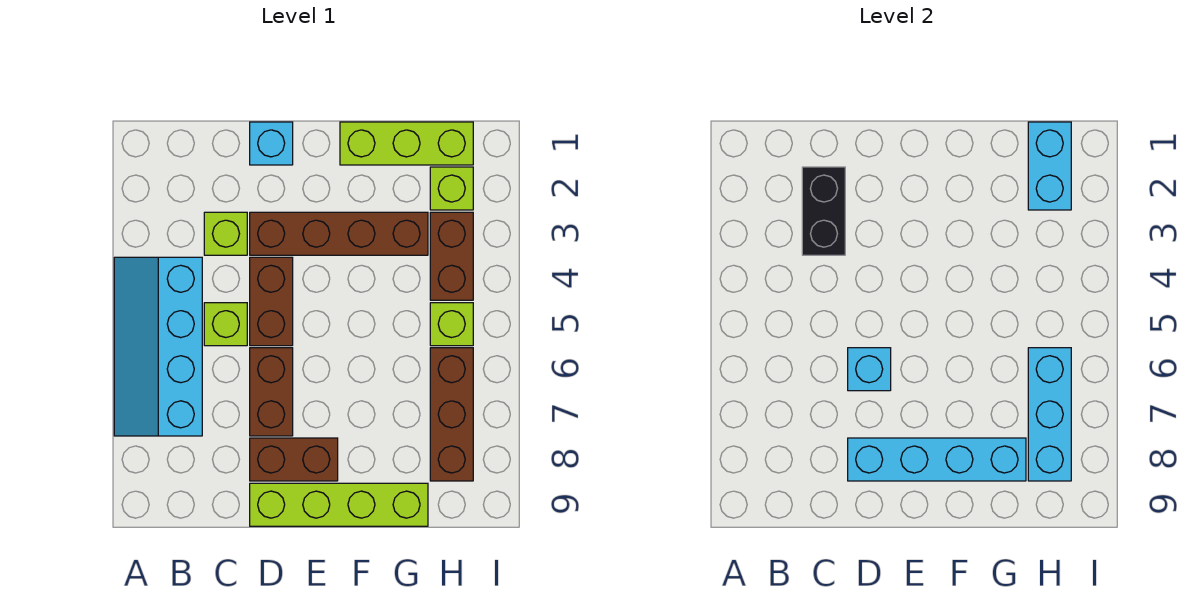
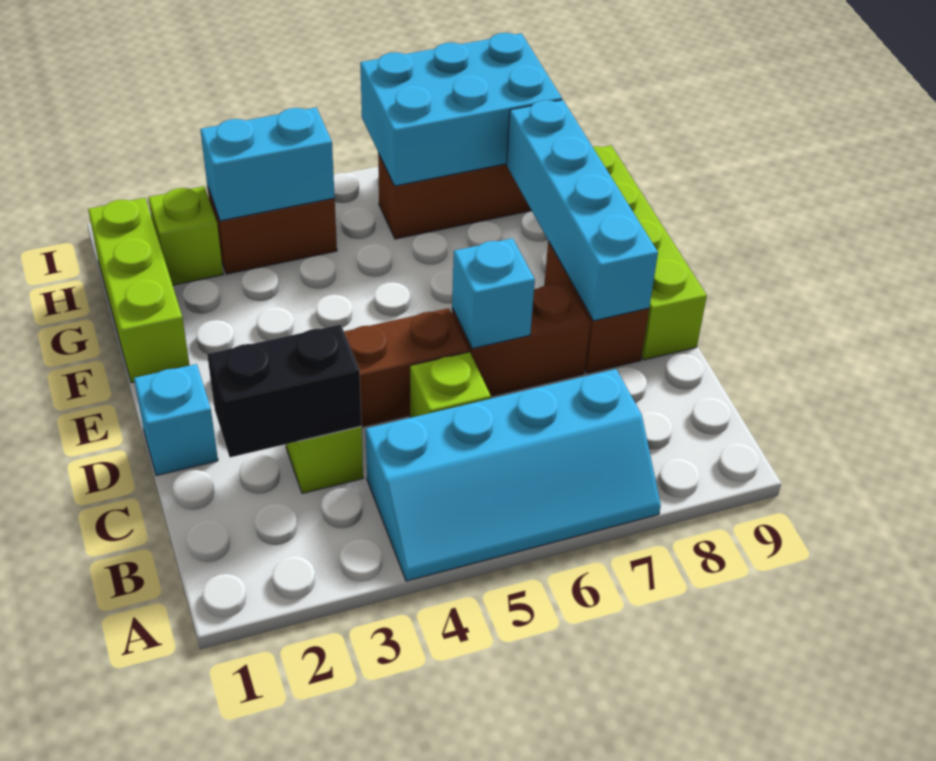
brown brick D3:G3 level 1 -> none
cyan brick H1:H2 level 2 -> cyan brick H3:H4 level 2
lime brick H5 level 1 -> none
cyan brick H6:H8 level 2 -> cyan brick H6:I8 level 2

